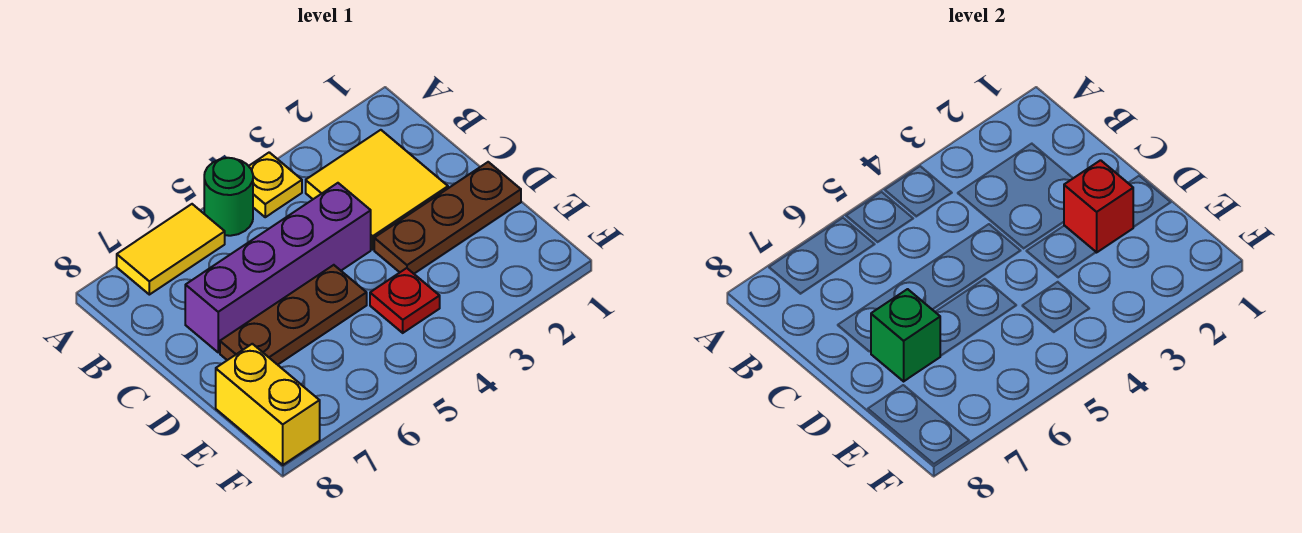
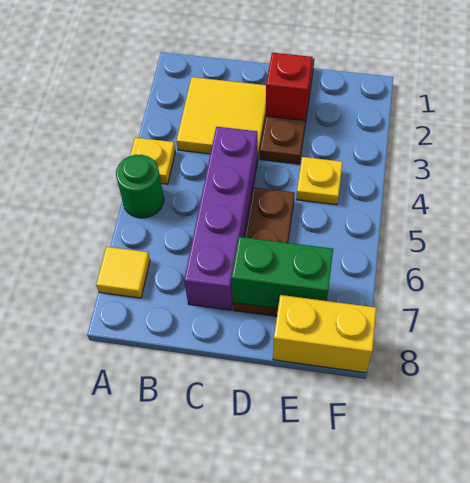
yellow tile A6:A7 level 1 -> yellow tile A7 level 1
green brick D7 level 2 -> green brick D7:E7 level 2
red plate E4 level 1 -> yellow plate E4 level 1

